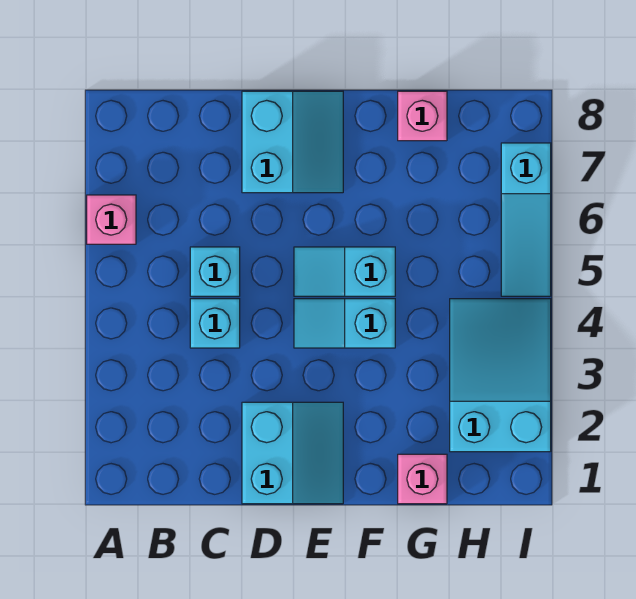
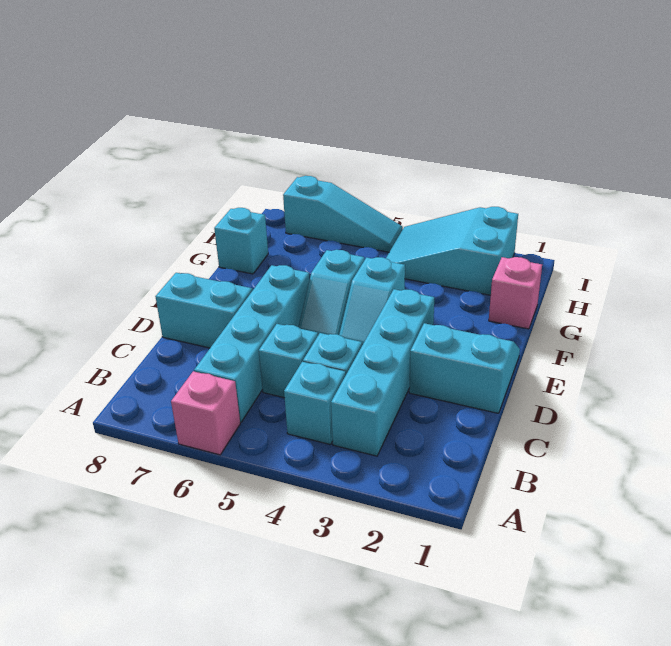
none -> cyan brick B3:E3 level 1
none -> cyan brick B4 level 1
none -> cyan brick B6:E6 level 1
pink brick G8 level 1 -> cyan brick G8 level 1

